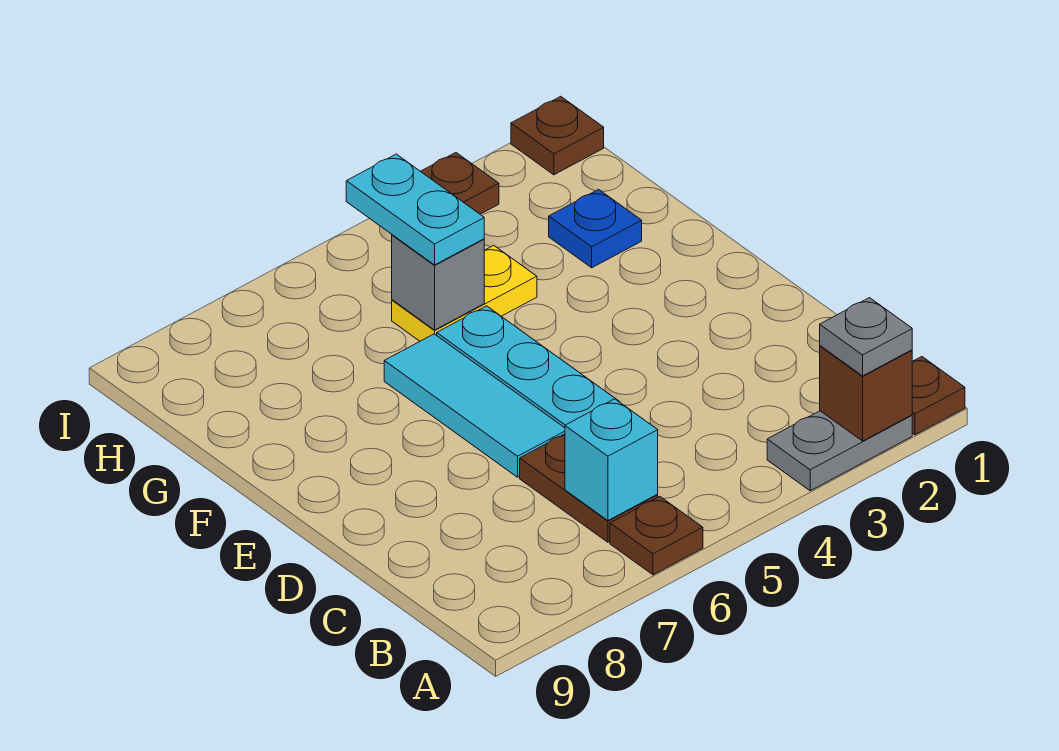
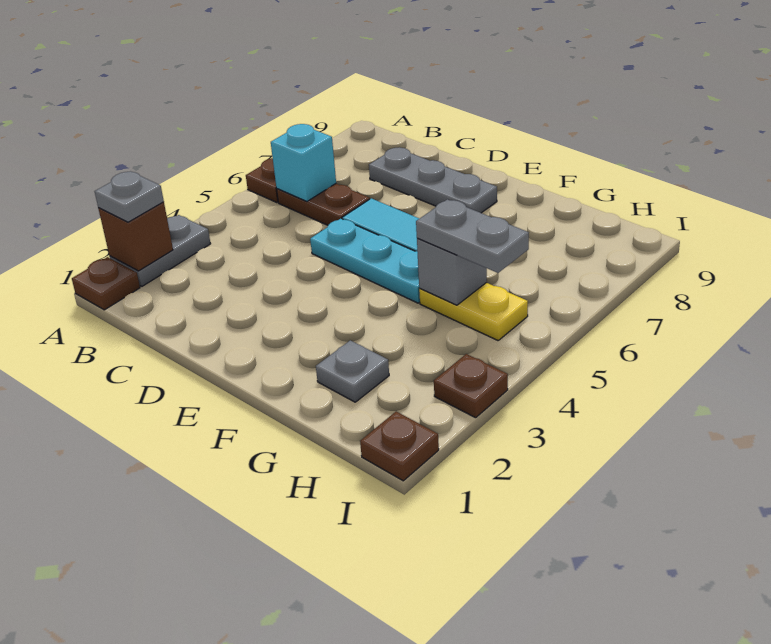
none -> grey plate C8:E8 level 1
blue plate G2 level 1 -> grey plate G2 level 1
yellow plate G4:G5 level 1 -> yellow plate G5:H5 level 1
cyan plate G5:H5 level 3 -> grey plate G5:H5 level 3

